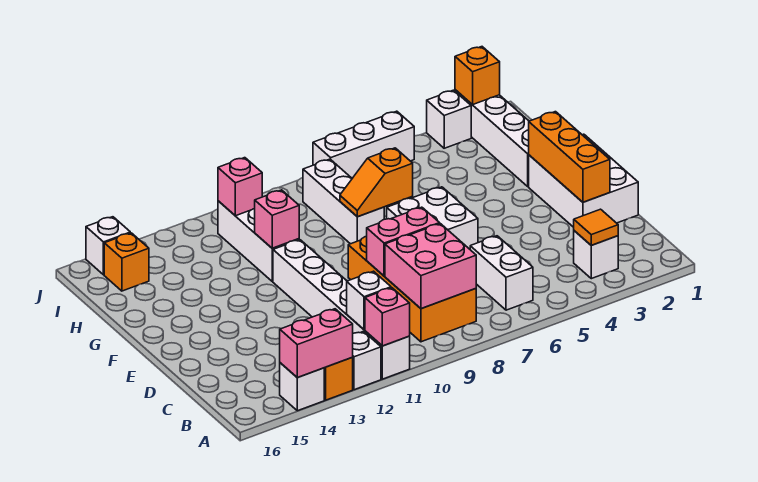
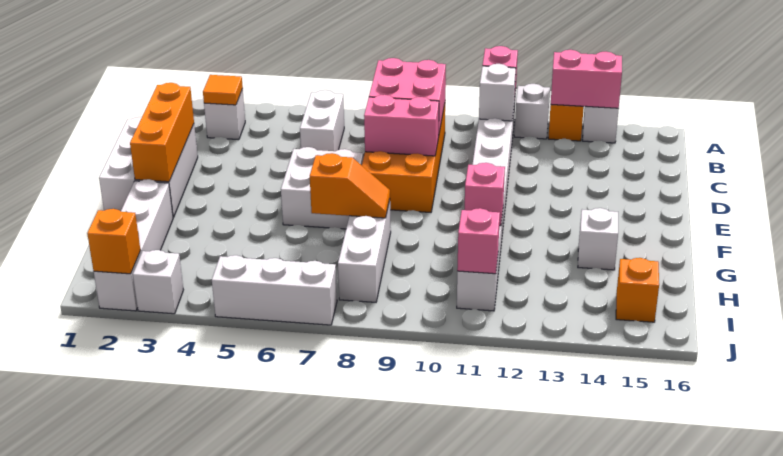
white brick J15 level 1 -> white brick G14 level 1

